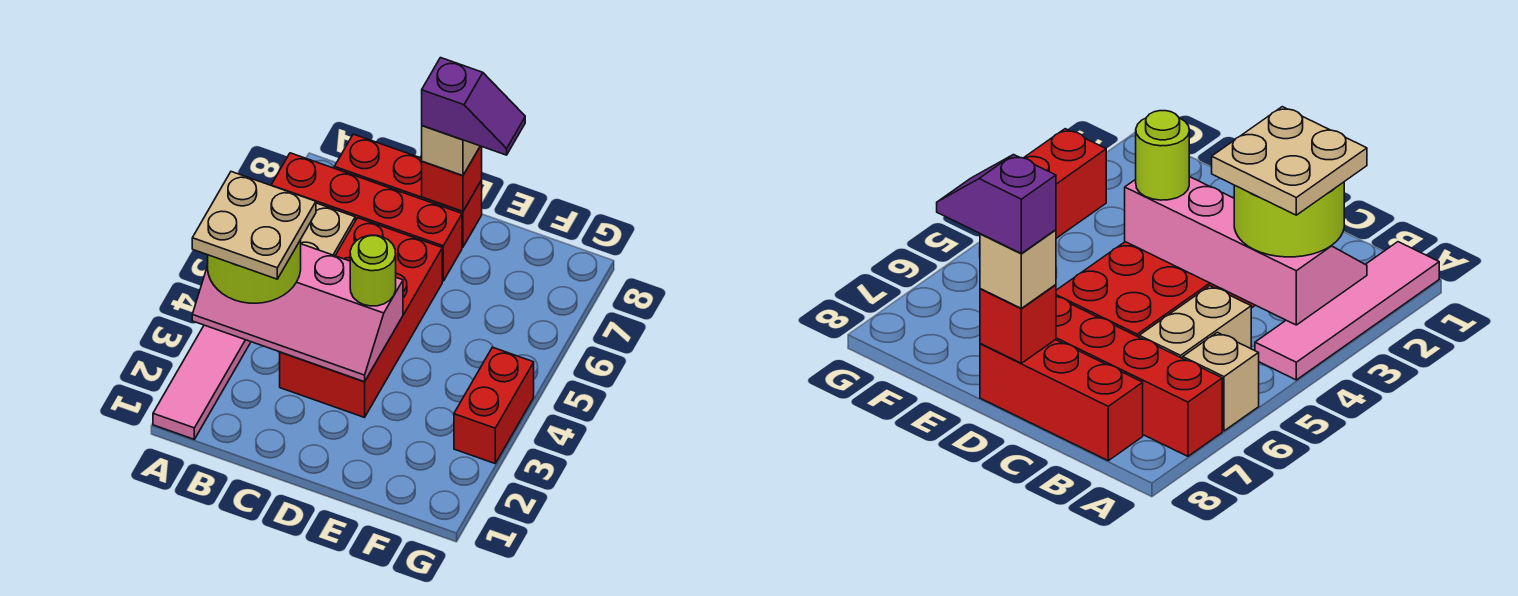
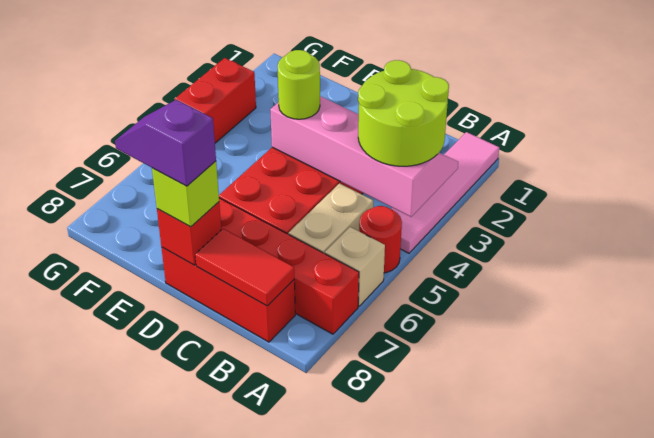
tan plate A3:B4 level 4 -> none
none -> red round brick A5 level 1
none -> red tile B8:C8 level 2
tan brick D8 level 3 -> lime brick D8 level 3

